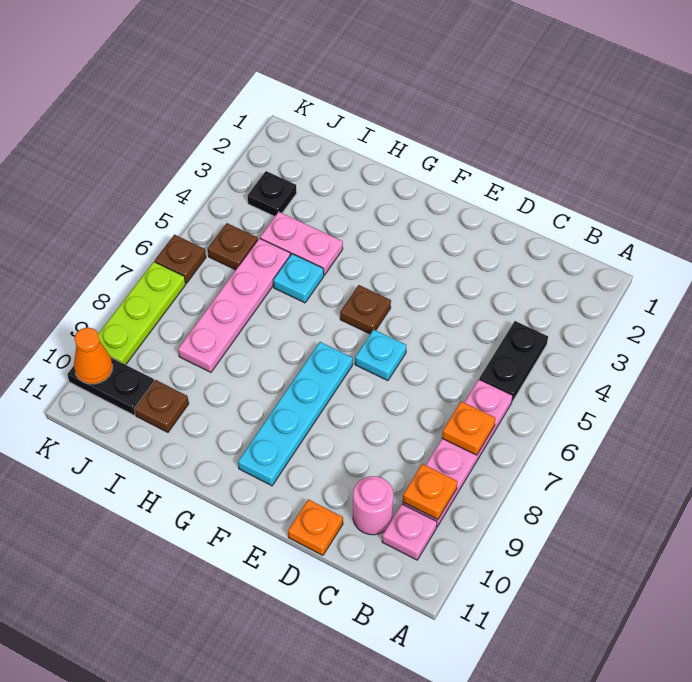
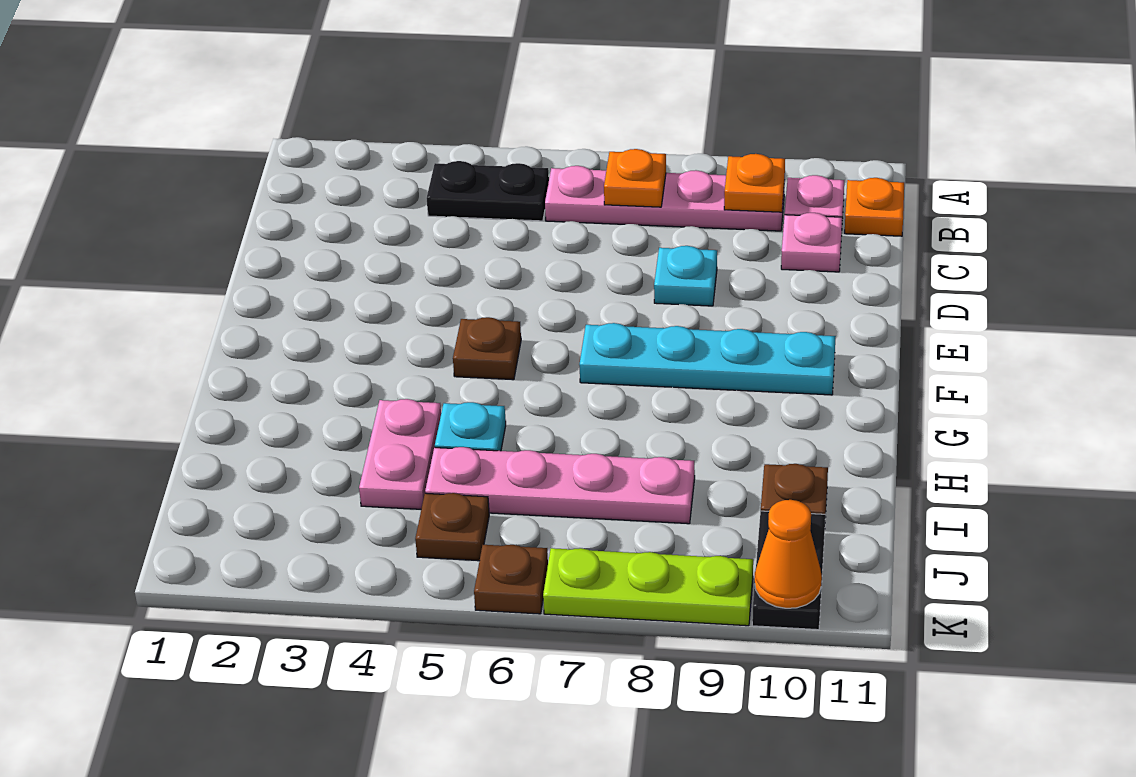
pink round brick C10 level 1 -> pink plate C10 level 1
orange plate D11 level 1 -> orange plate B11 level 1
cyan plate E6 level 1 -> cyan plate D8 level 1
black plate J3 level 1 -> none

